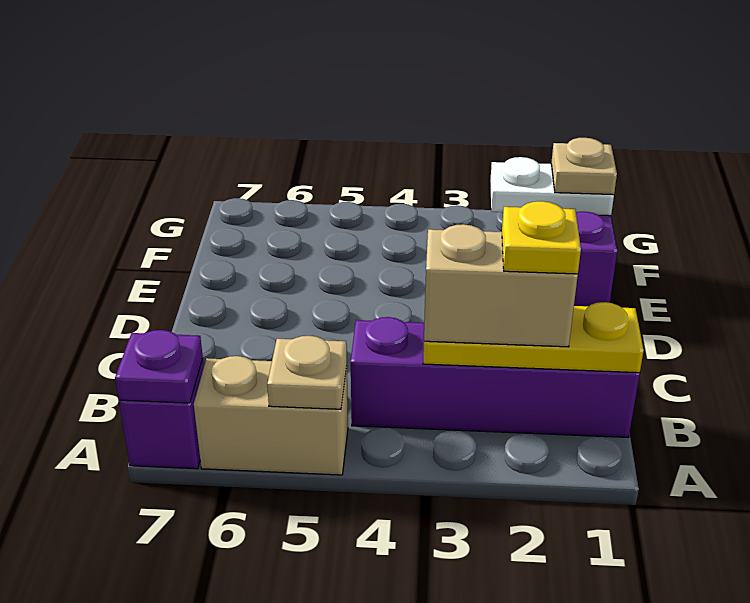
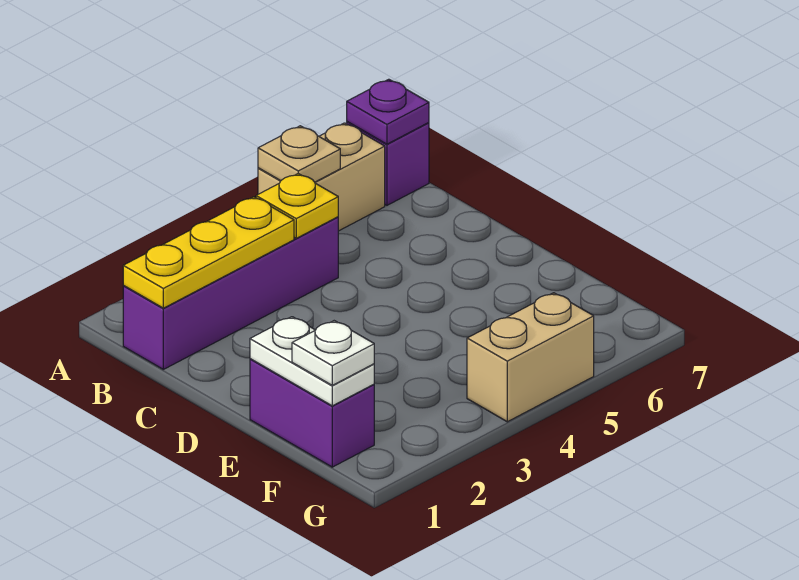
tan brick B2:B3 level 3 -> tan brick G4:G5 level 1
yellow plate B2 level 4 -> yellow plate B4 level 2
white plate F1:F2 level 2 -> white plate E1:F1 level 2
tan plate F1 level 3 -> white plate F1 level 3

